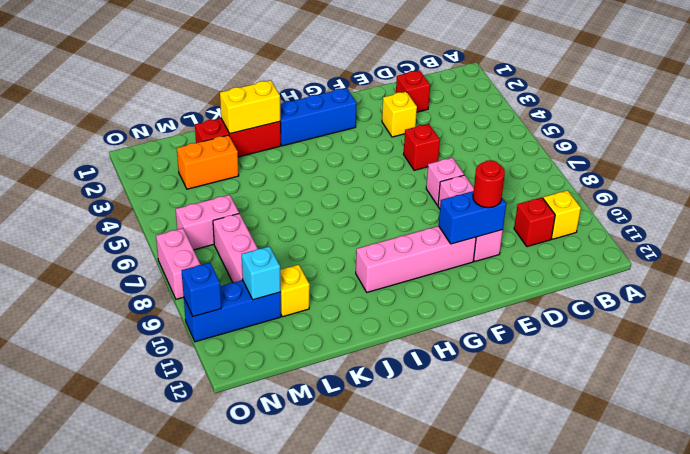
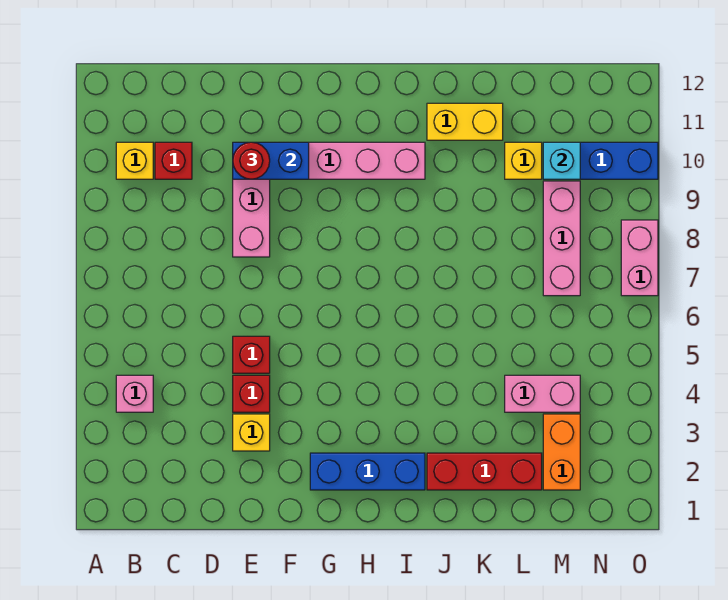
red brick D2 level 1 -> red brick E4 level 1
pink brick E7 level 1 -> pink brick B4 level 1
yellow brick J2:K2 level 2 -> yellow brick J11:K11 level 1
orange brick L3:M3 level 1 -> orange brick M2:M3 level 1
pink brick M6:N6 level 1 -> pink brick L4:M4 level 1
blue brick O10 level 2 -> none

